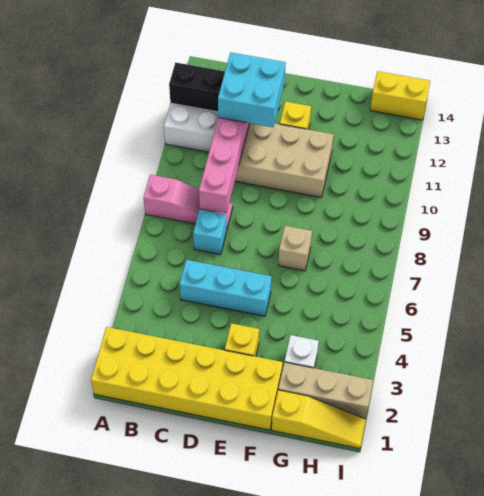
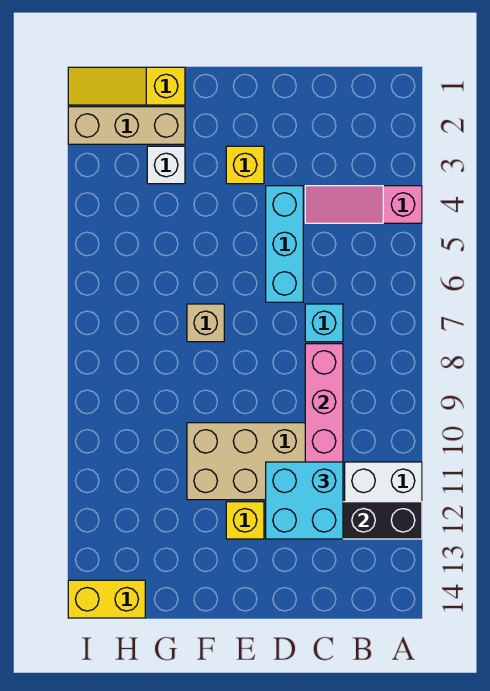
yellow brick A1:F2 level 1 -> none
pink slope A8:C8 level 1 top A -> pink slope A4:C4 level 1 top A
cyan brick C5:E5 level 1 -> cyan brick D4:D6 level 1

